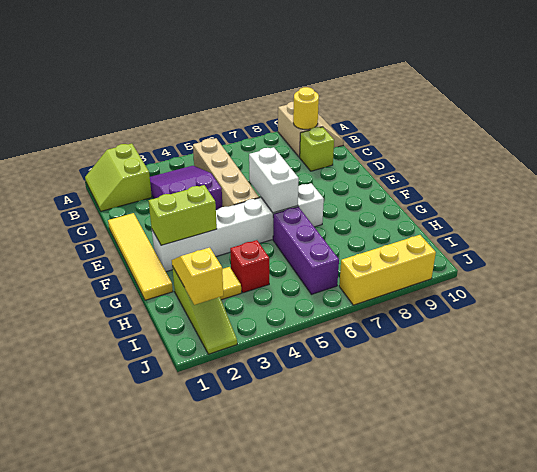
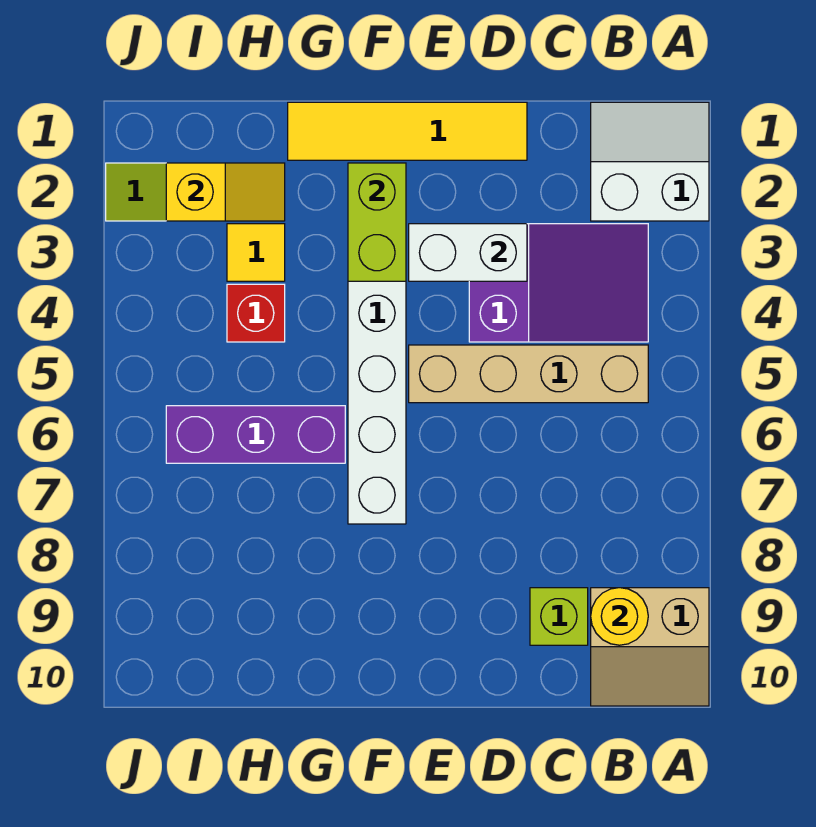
lime slope A1:B2 level 1 top 2 -> white slope A1:B2 level 1 top 2
white brick E6:F6 level 2 -> white brick D3:E3 level 2
yellow brick J7:J9 level 1 -> none

